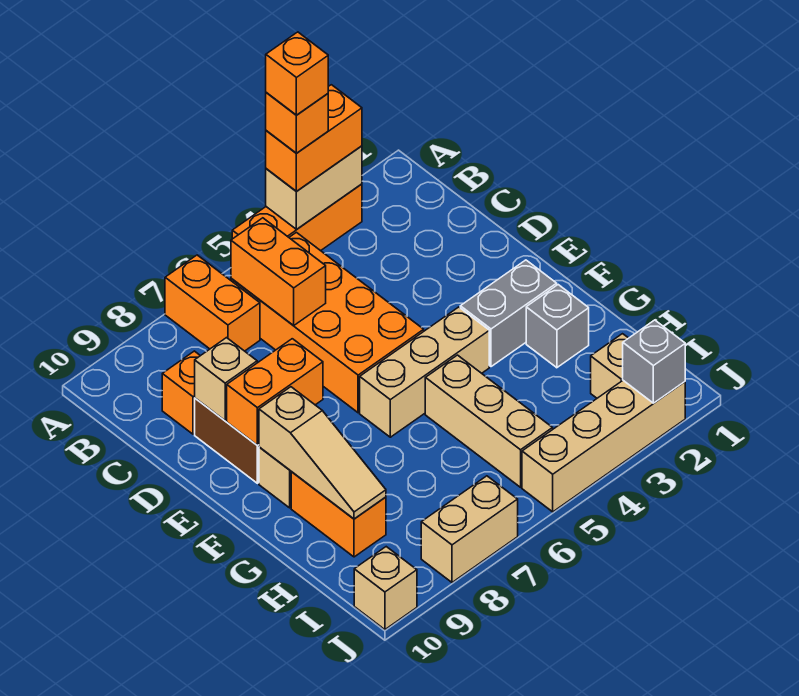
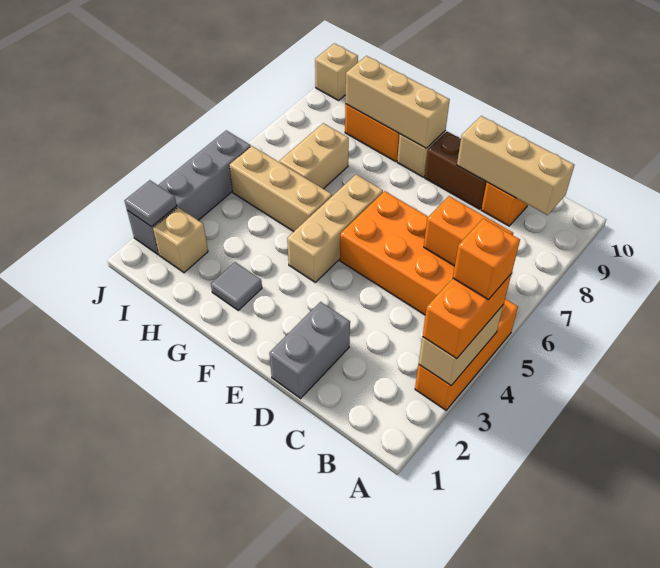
orange brick A4 level 5 -> none
orange brick A7:B7 level 1 -> none
tan brick D9 level 2 -> tan brick B9:D9 level 2
orange brick E8:E9 level 2 -> none
grey brick F2:F3 level 1 -> grey brick D1:D2 level 1
tan slope F9:H9 level 2 top F -> tan brick F9:H9 level 2
grey brick G2 level 1 -> grey tile G2 level 1
tan brick J2:J5 level 1 -> grey brick J2:J5 level 1
grey brick J2 level 2 -> grey tile J2 level 2
tan brick J7:J8 level 1 -> tan brick H6:H7 level 1

